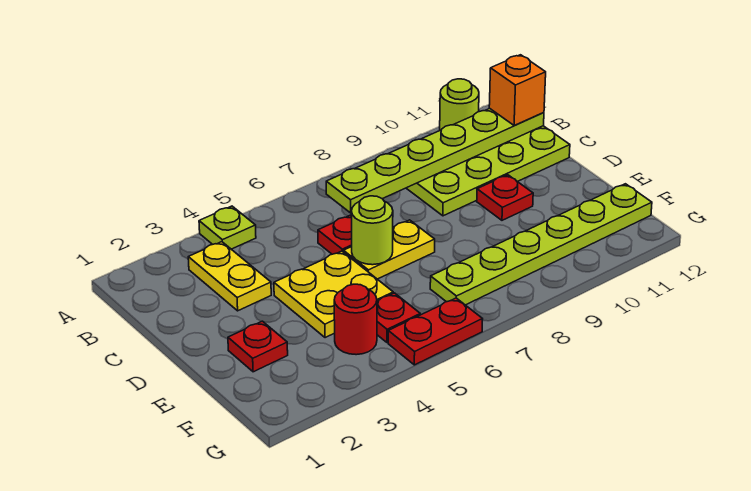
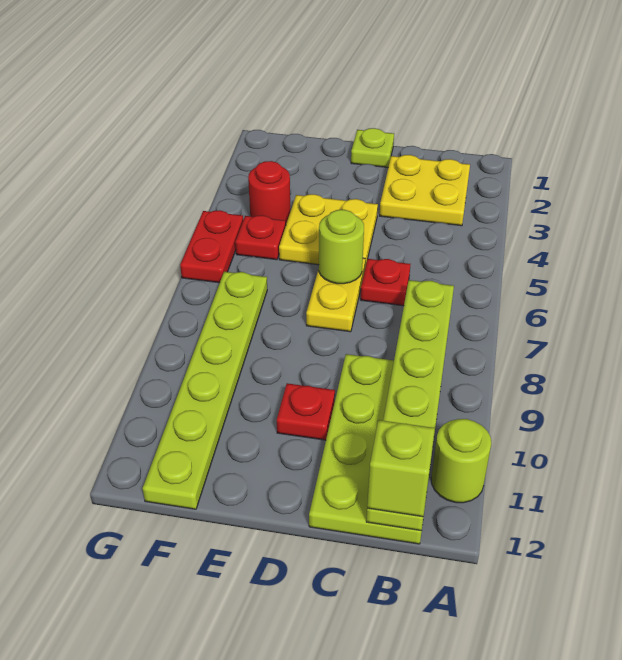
lime plate A4 level 1 -> lime plate D1 level 1
yellow plate B3:C3 level 1 -> yellow plate B2:C3 level 1
orange brick B12 level 3 -> lime brick B12 level 3
red plate E2 level 1 -> none

